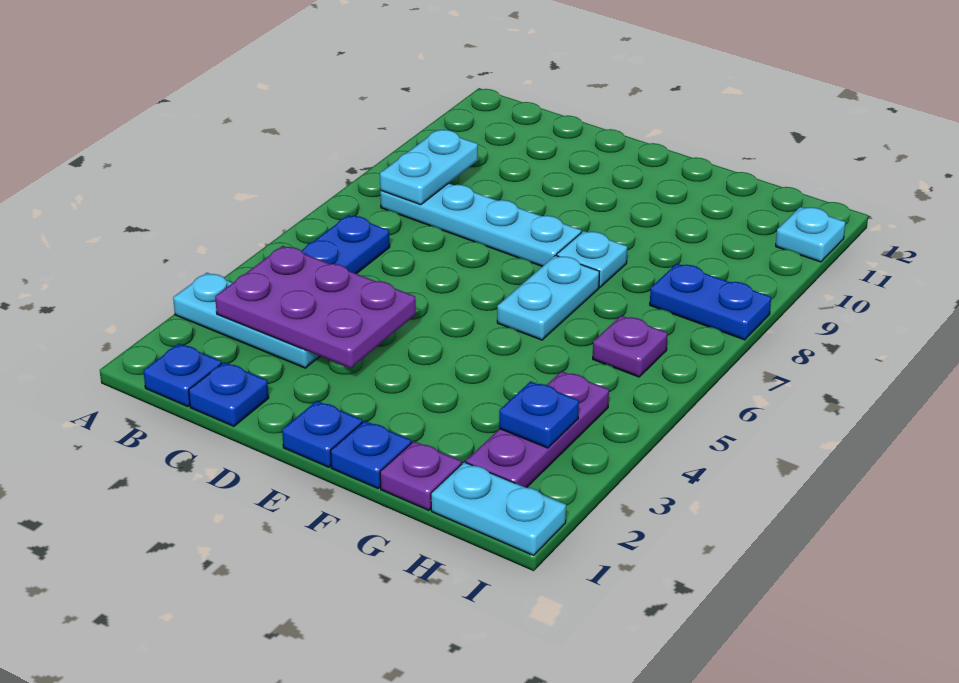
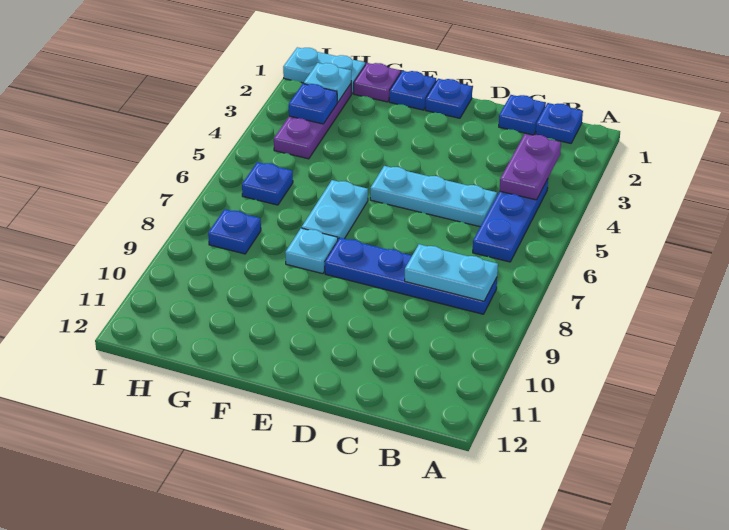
cyan plate A3:C3 level 1 -> cyan plate C5:E5 level 1
purple plate B3:D4 level 2 -> purple plate B3:B4 level 2
cyan plate B8:E8 level 1 -> blue plate B8:E8 level 1
cyan plate B8:B9 level 2 -> cyan plate B8:C8 level 2
purple plate H6 level 1 -> blue plate H6 level 1
blue plate H8:I8 level 1 -> blue plate H8 level 1
cyan plate I11 level 1 -> cyan plate H2 level 2

